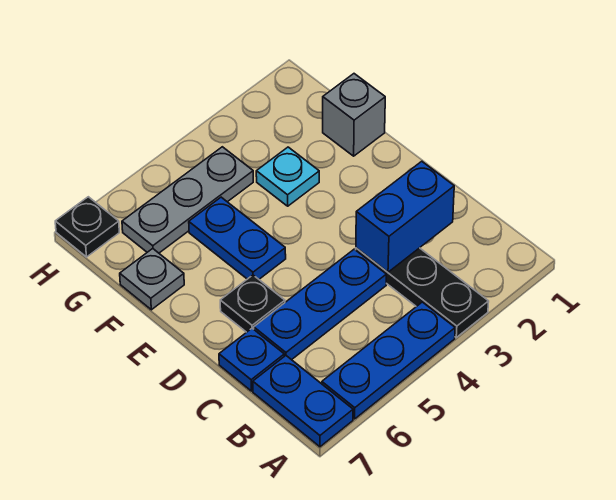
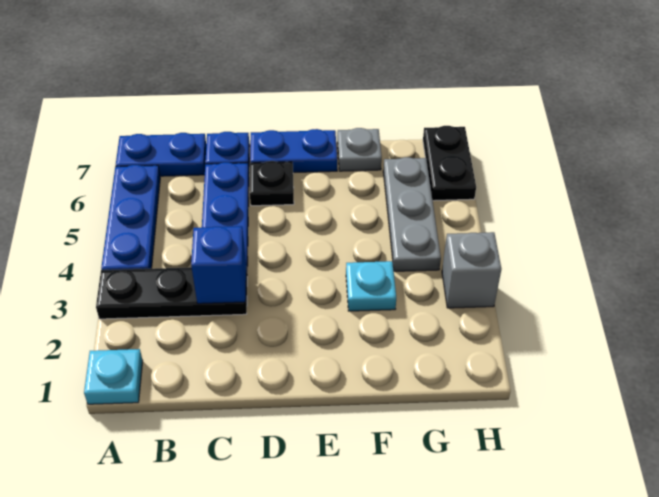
none -> cyan plate A1 level 1
blue brick C2:C3 level 2 -> blue brick C3 level 2
blue plate E5:F5 level 1 -> blue plate D7:E7 level 1
grey brick F1 level 1 -> grey brick H3 level 1
black plate H7 level 1 -> black plate H6:H7 level 1

